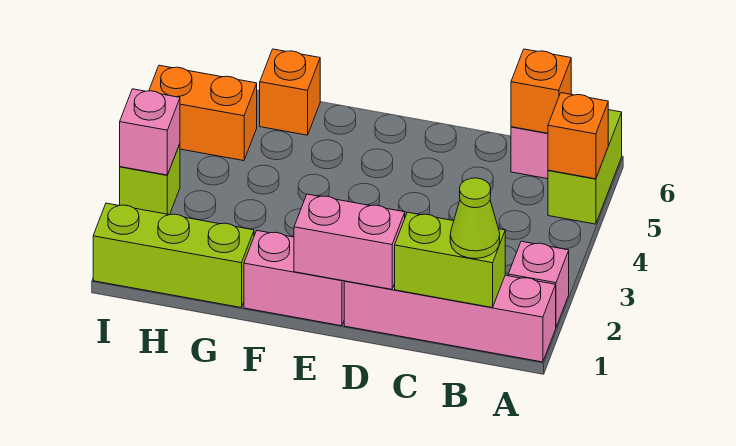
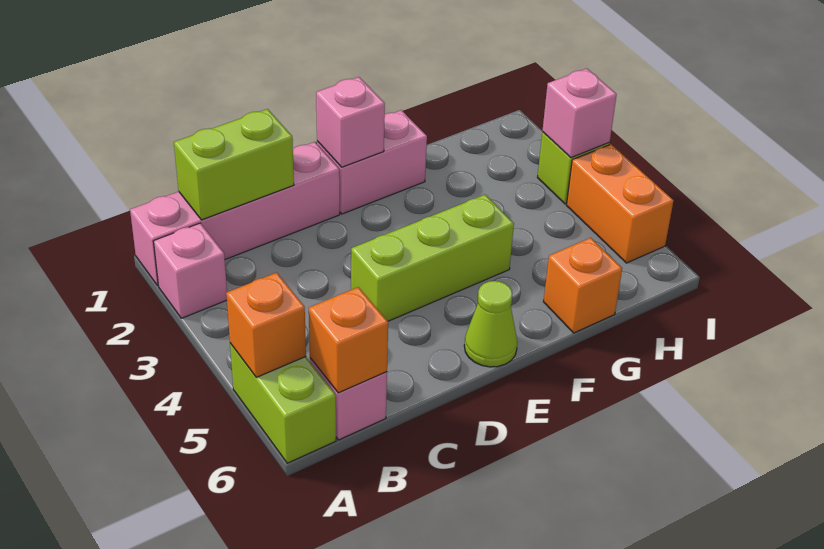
lime cone B1 level 3 -> lime cone E6 level 1
pink brick D1:E1 level 2 -> pink brick E1 level 2
lime brick G1:I1 level 1 -> lime brick D4:F4 level 1
orange brick H5:I5 level 1 -> orange brick I4:I5 level 1

